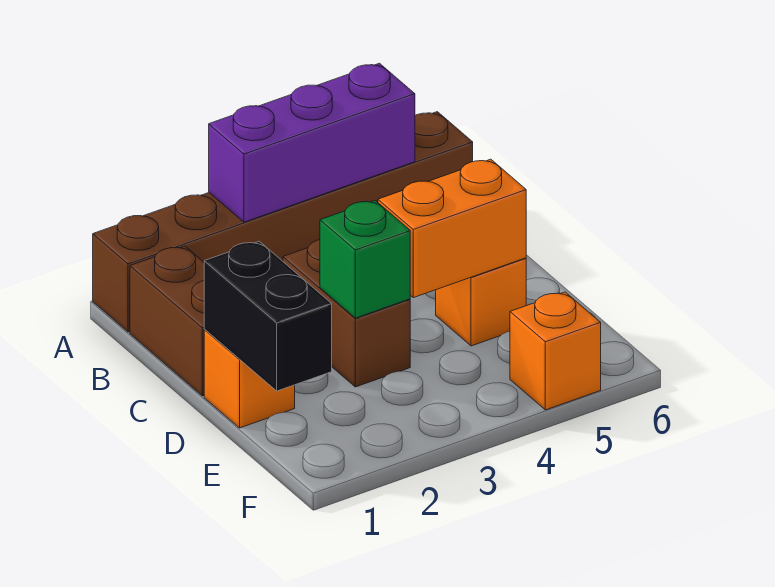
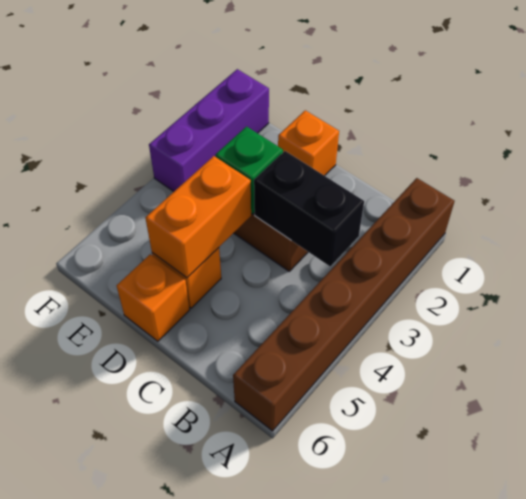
purple brick A3:A5 level 2 -> purple brick F1:F3 level 1
brown brick B1:C1 level 1 -> none
black brick D1:E1 level 2 -> black brick B3:C3 level 2
orange brick F5 level 1 -> orange brick D6 level 1

